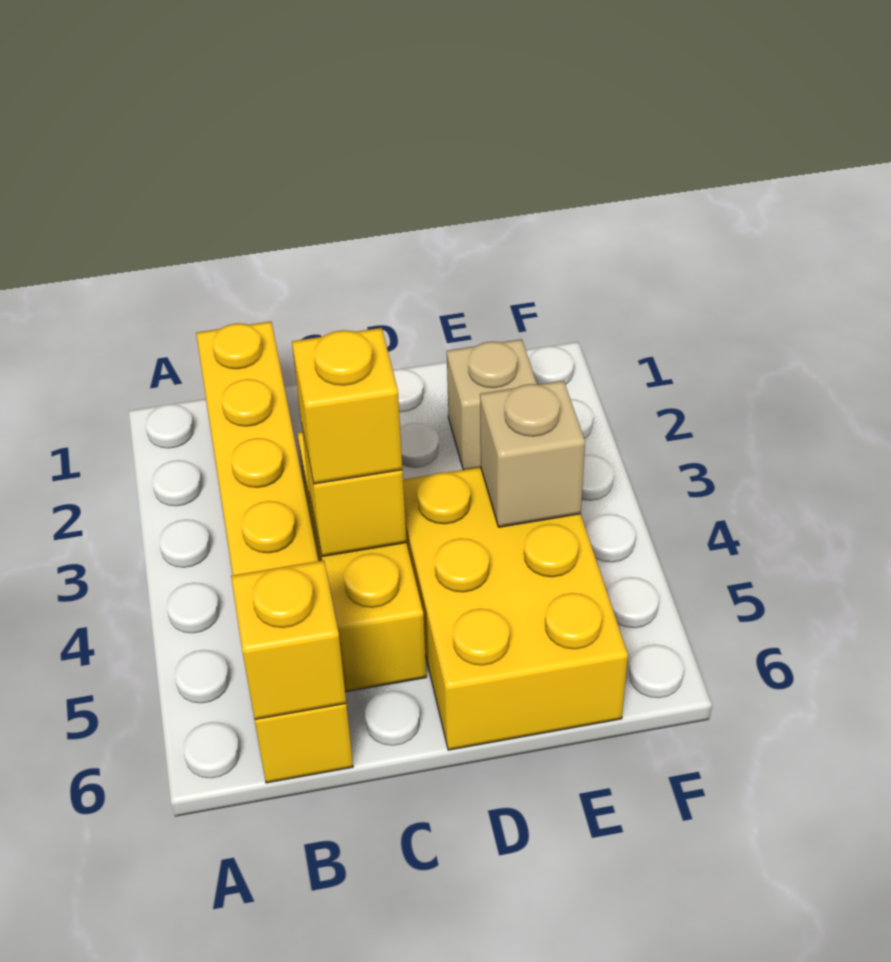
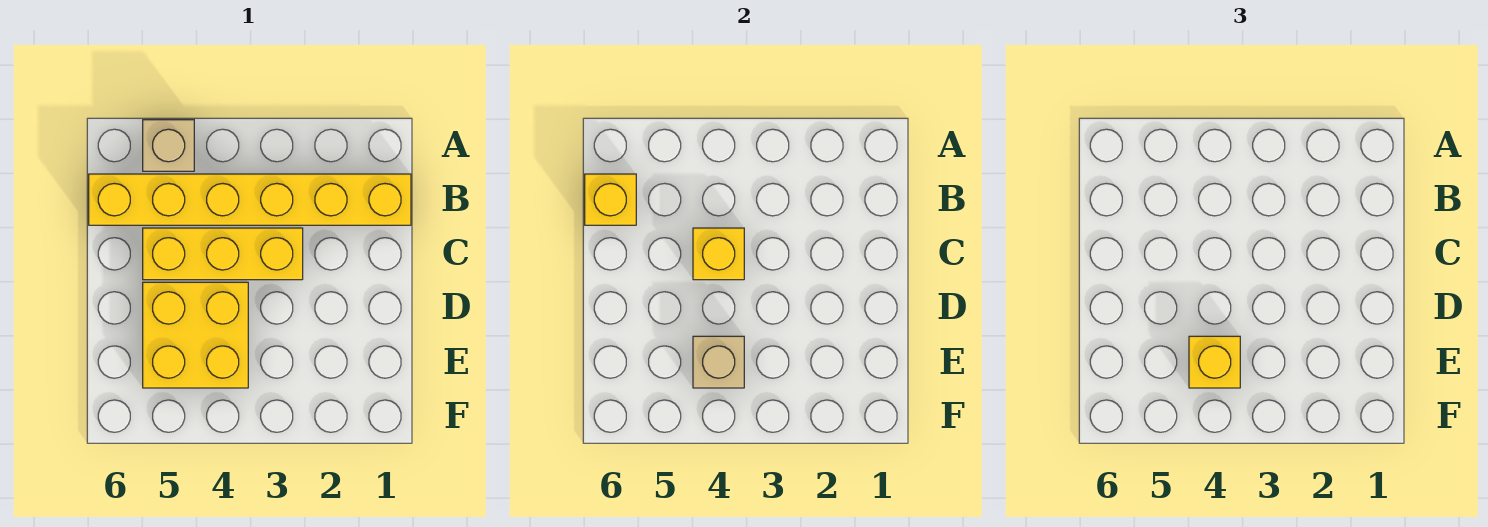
yellow brick C4 level 3 -> yellow brick E4 level 3
yellow brick D4:E6 level 1 -> yellow brick D4:E5 level 1
tan brick E2 level 1 -> tan brick A5 level 1

